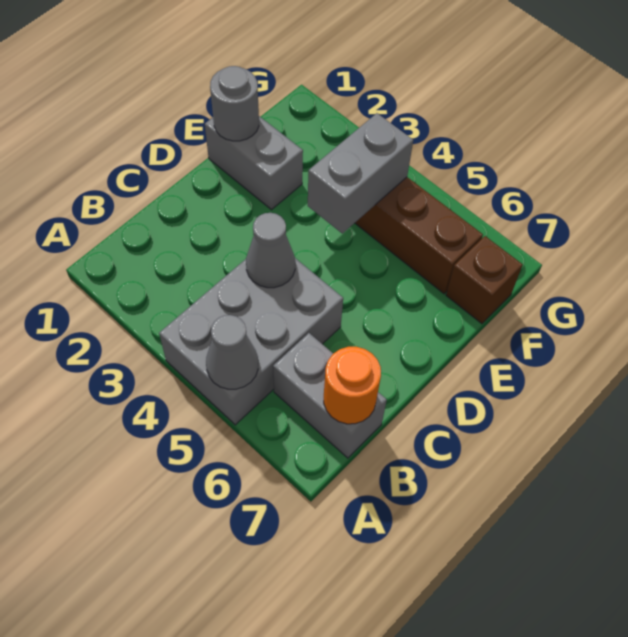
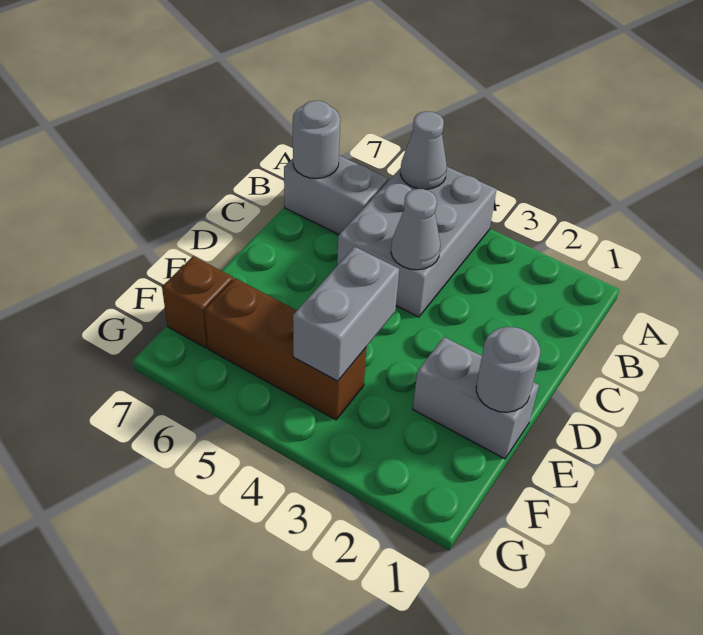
orange round brick B7 level 2 -> grey round brick B7 level 2

